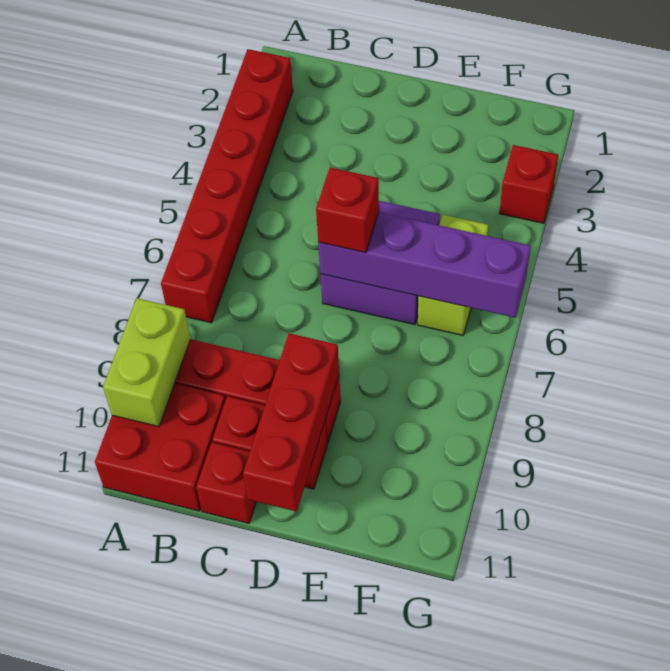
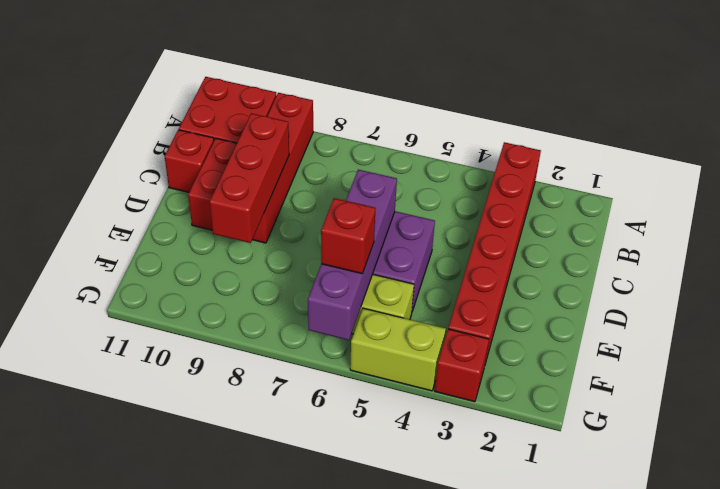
red brick A2:A7 level 1 -> red brick A3:F3 level 1
lime brick A9:A10 level 2 -> lime brick G4:G5 level 1
red brick D6 level 3 -> red brick F6 level 3
red brick D9:D11 level 2 -> red brick C9:E9 level 2

